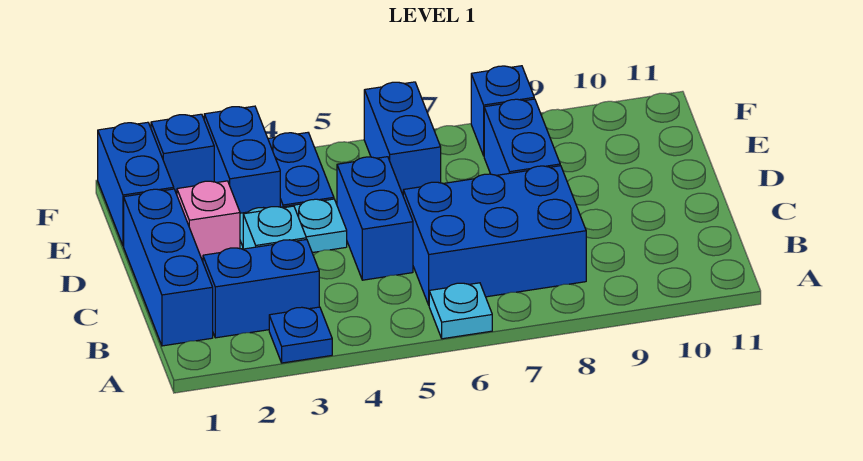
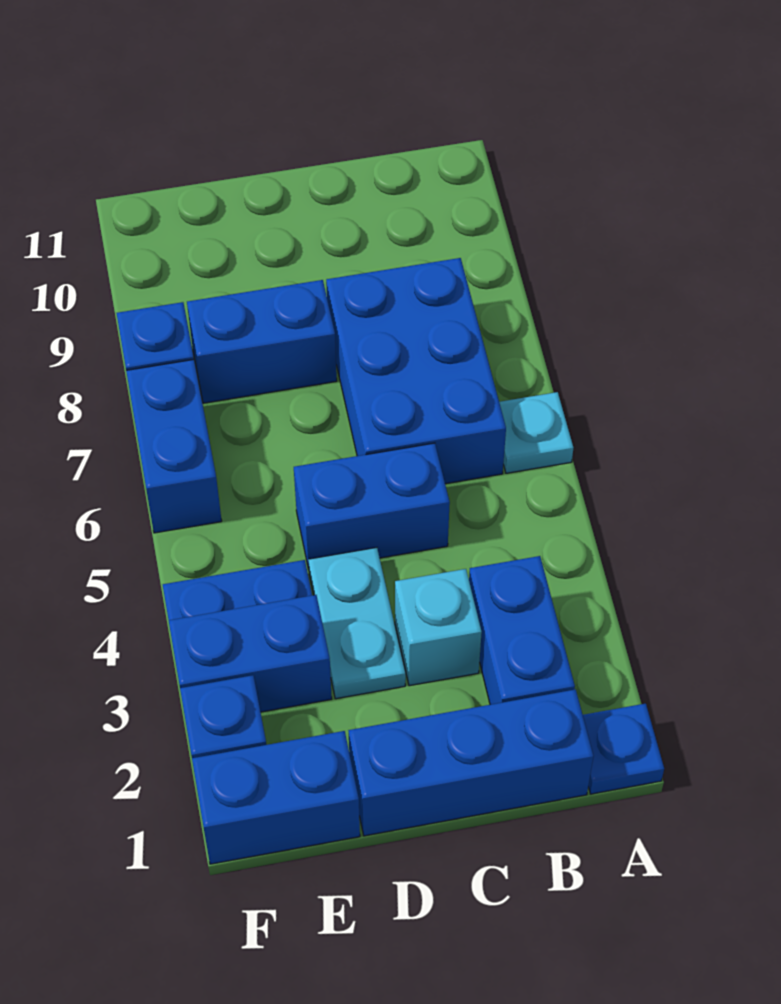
blue plate A3 level 1 -> blue plate A1 level 1
pink brick D2 level 1 -> none
blue brick E6:F6 level 1 -> blue brick F6:F7 level 1

